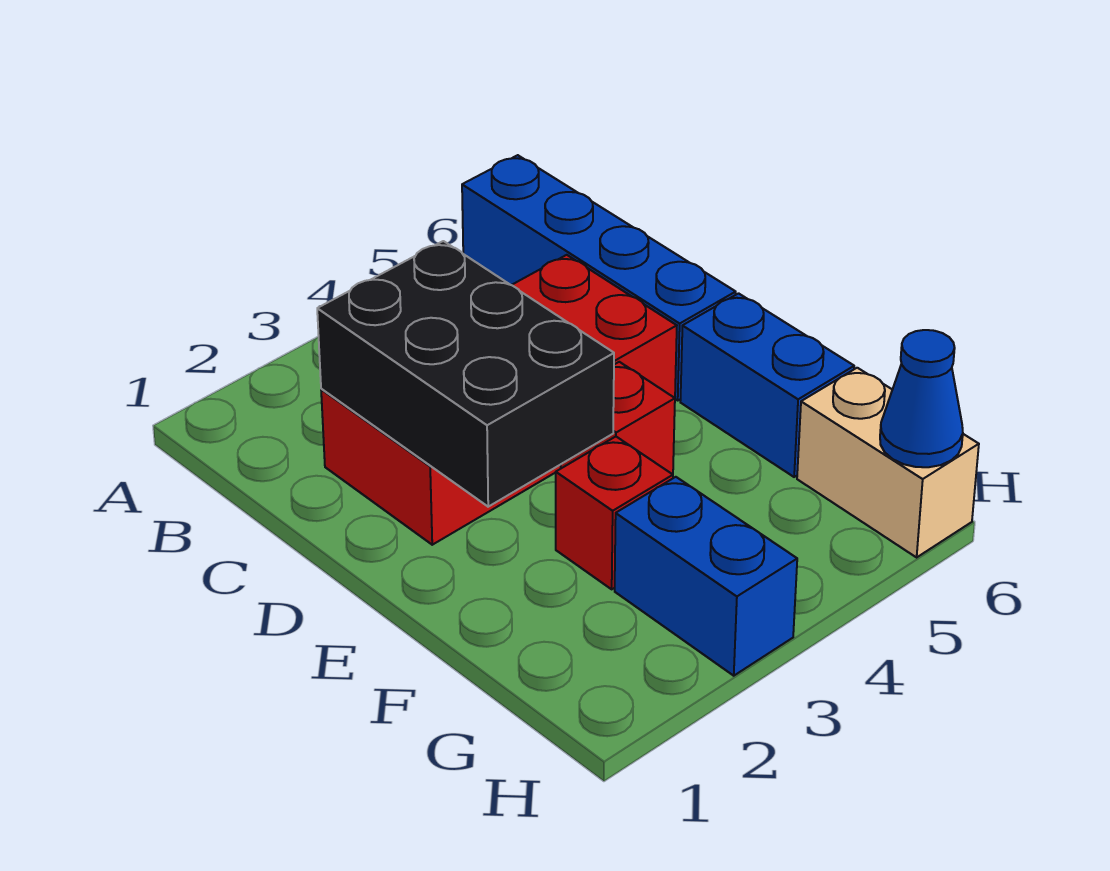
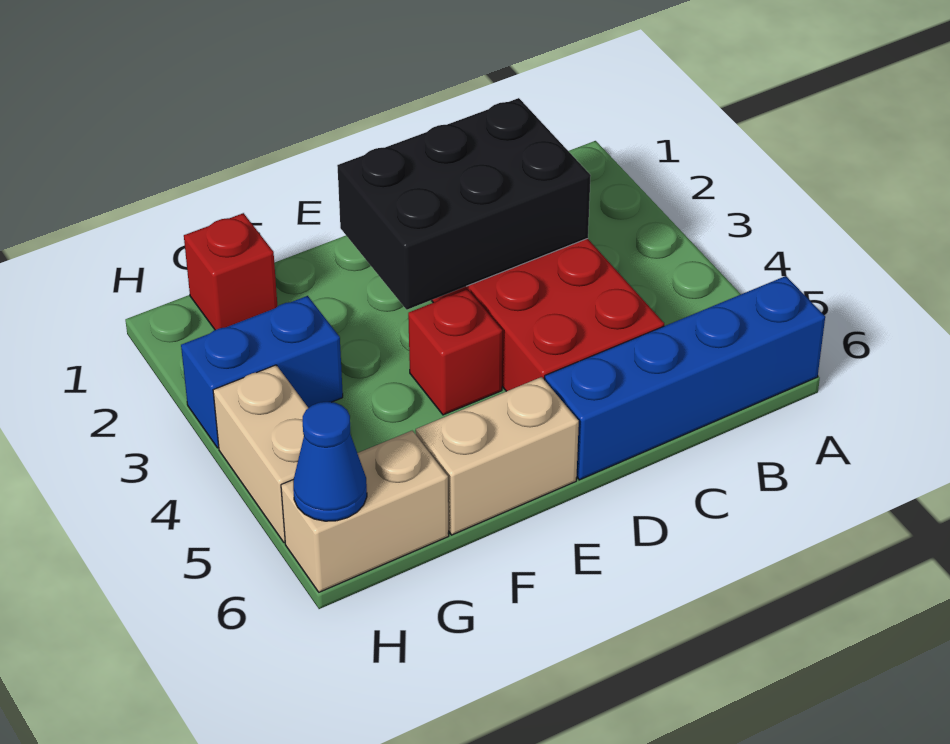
blue brick E6:F6 level 1 -> tan brick E6:F6 level 1
red brick F3 level 1 -> red brick G1 level 1
none -> tan brick H4:H5 level 1

